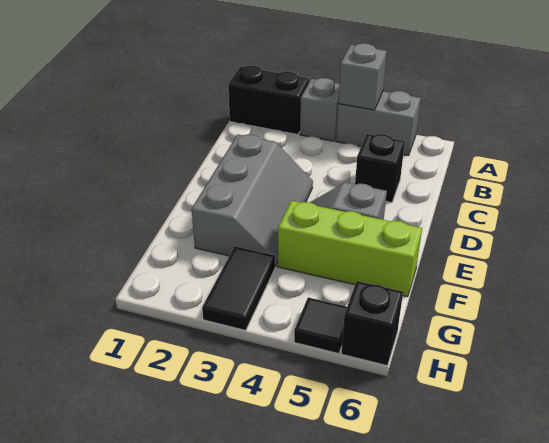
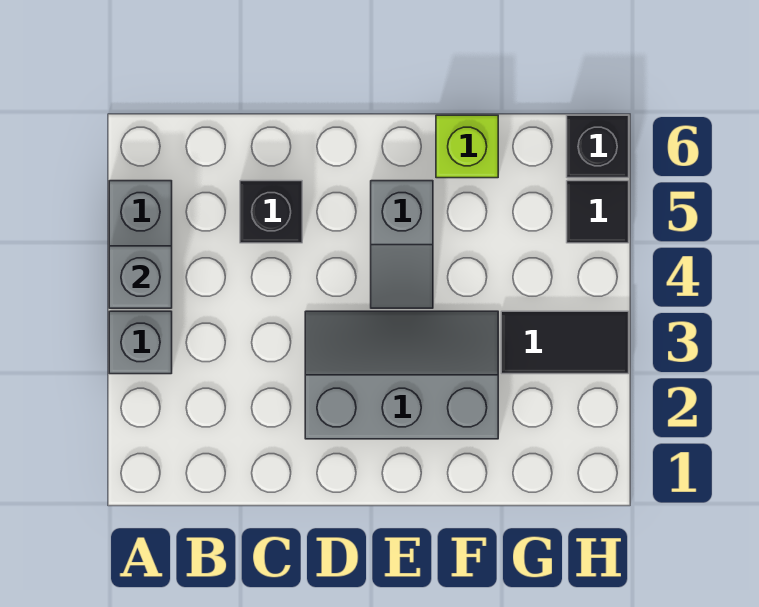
black brick A1:A2 level 1 -> none
lime brick F4:F6 level 1 -> lime brick F6 level 1

